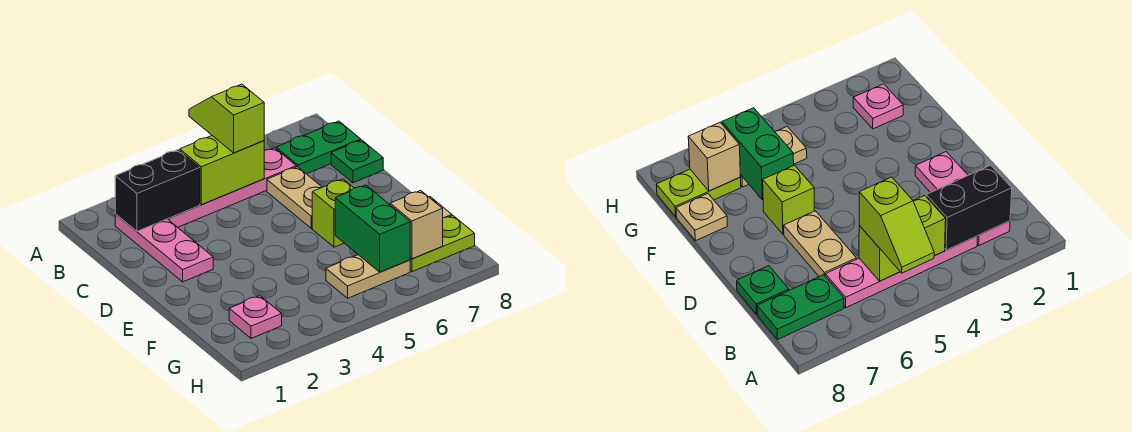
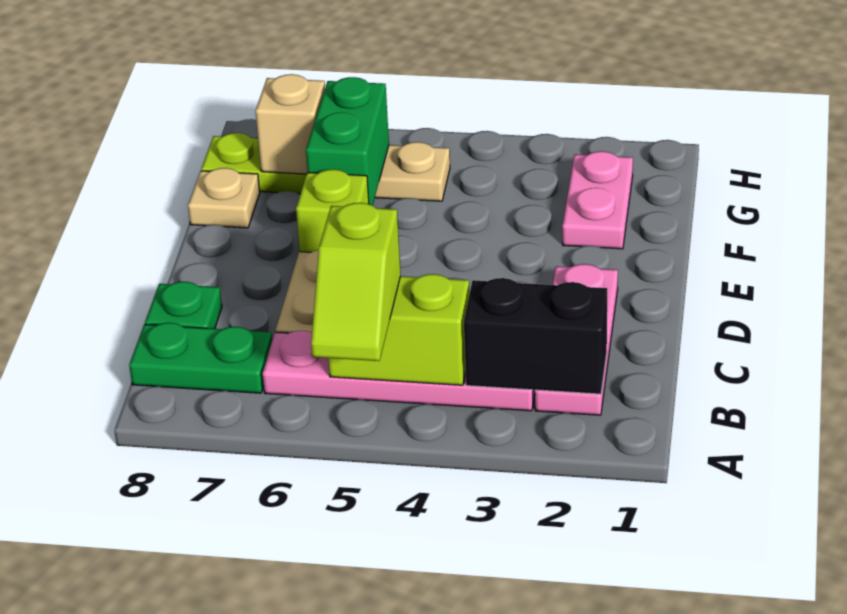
pink plate G2 level 1 -> pink plate F2:G2 level 1

